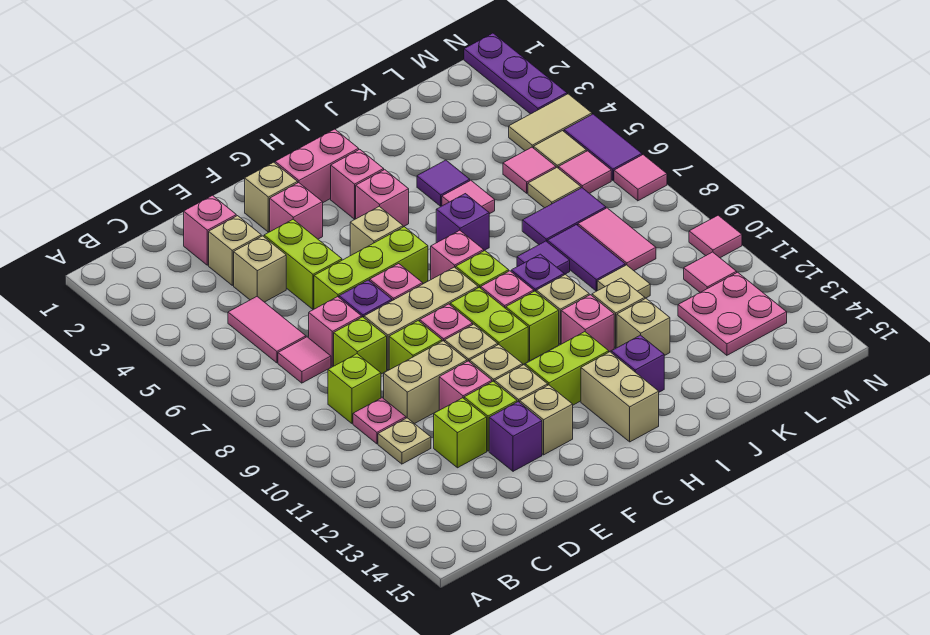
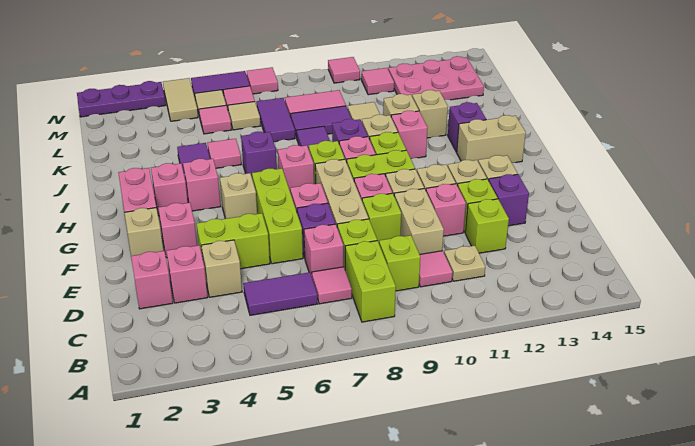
pink tile C5:C6 level 1 -> purple tile C5:C6 level 1
pink plate C10 level 1 -> pink tile C10 level 1
tan brick D3 level 1 -> pink brick D3 level 1
lime brick G12:H12 level 1 -> lime brick B8:C8 level 1
pink plate L12:M13 level 1 -> pink plate L12:M14 level 1

